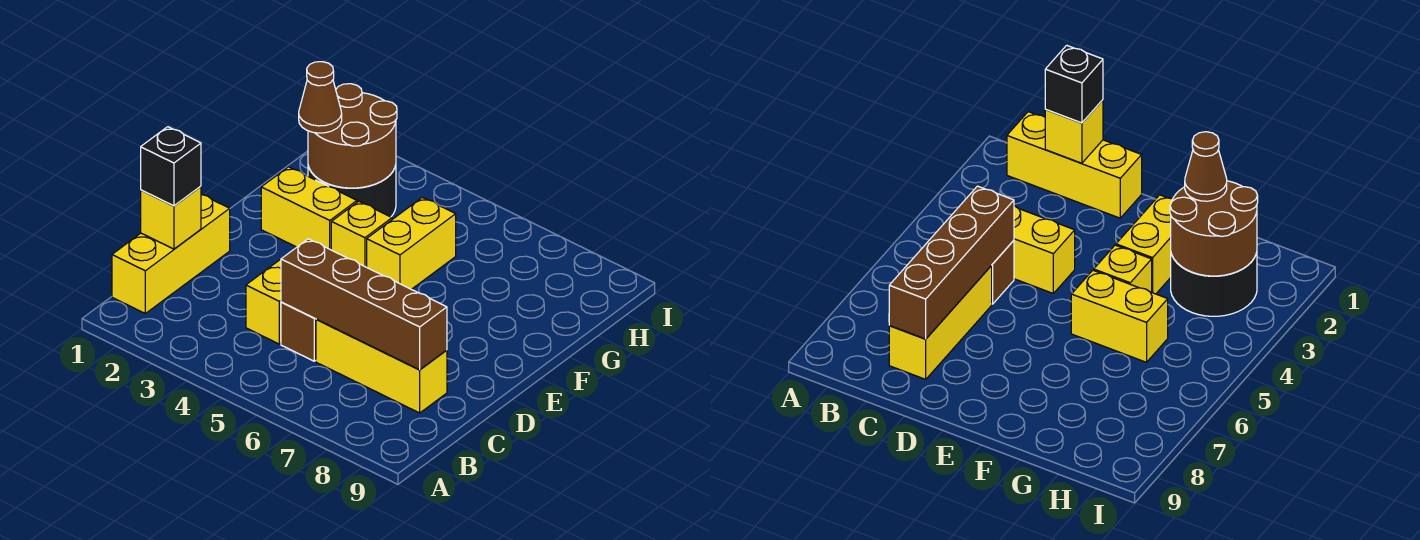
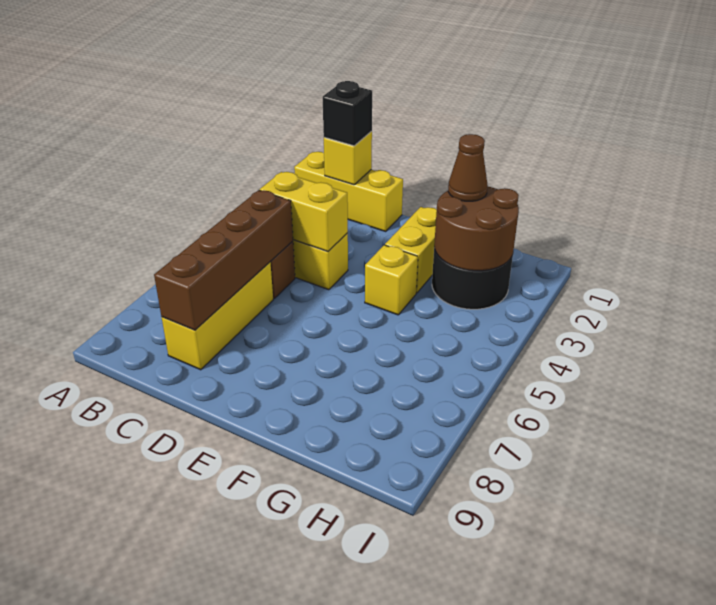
yellow brick F5:G5 level 1 -> yellow brick C4:D4 level 2

